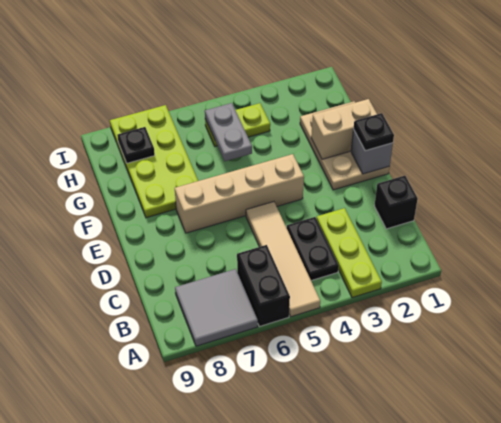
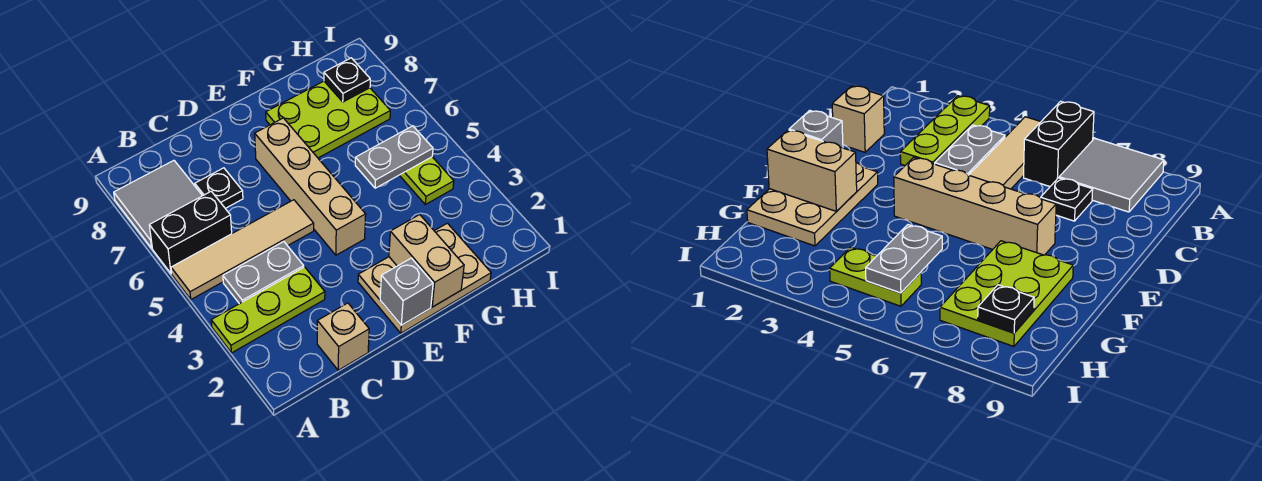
black plate B4:C4 level 1 -> grey plate B4:C4 level 1
black brick C1 level 1 -> tan brick C1 level 1
black plate E1 level 3 -> black plate C7 level 1
lime plate F7:I8 level 1 -> lime plate F7:H8 level 1

